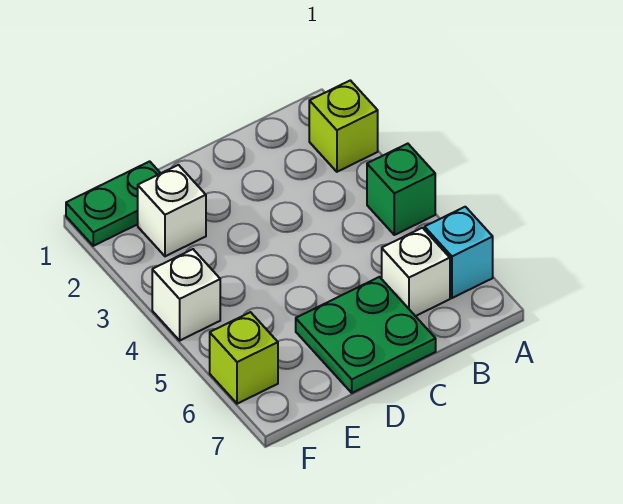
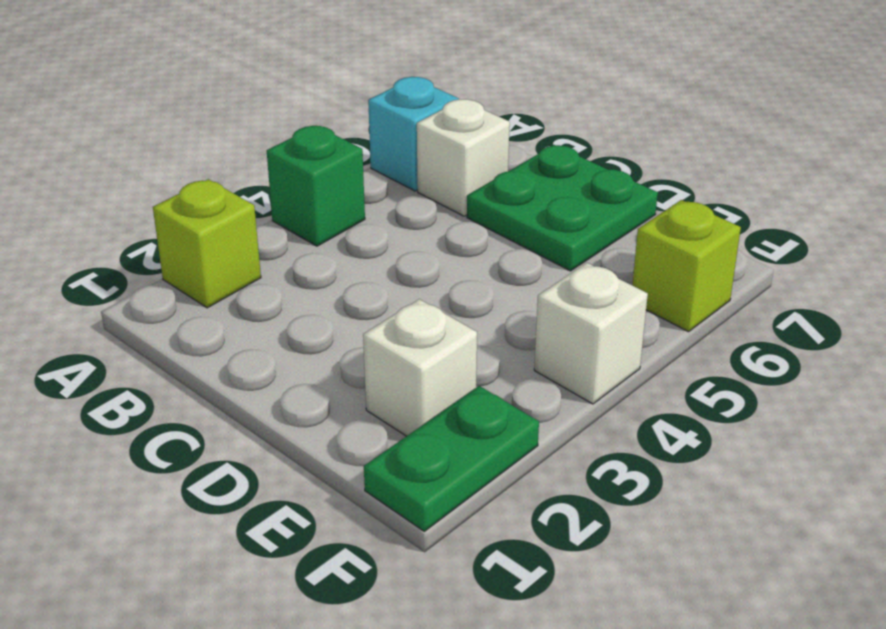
green plate E1:F1 level 1 -> green plate F1:F2 level 1

